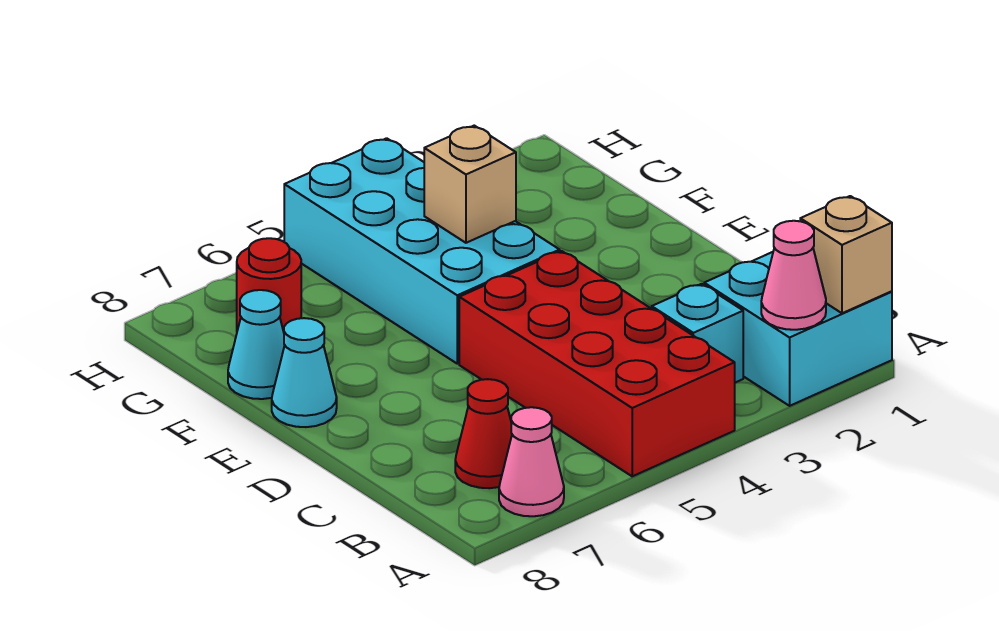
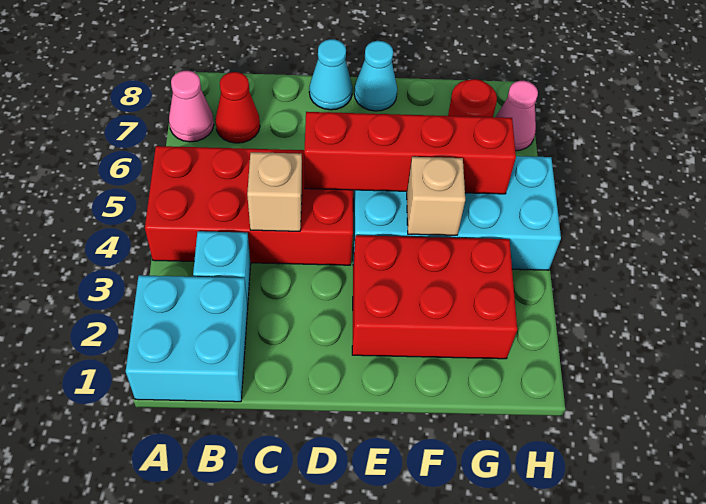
tan brick A1 level 2 -> tan brick C4 level 2
pink cone A2 level 2 -> pink cone H7 level 1
none -> red brick D5:G5 level 2
none -> red brick E2:G3 level 1
cyan cone F8 level 1 -> cyan cone D8 level 1

